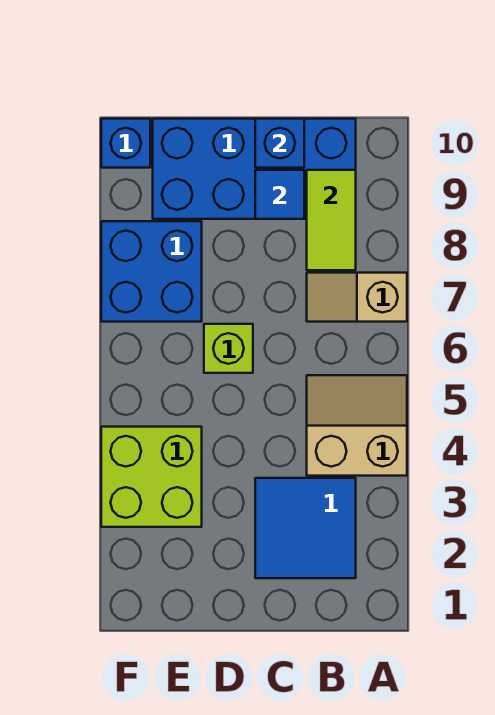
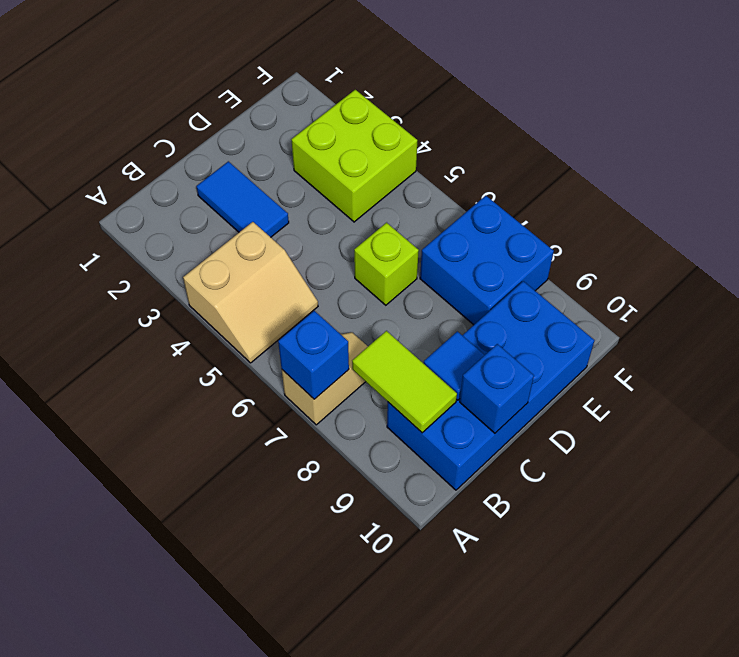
blue tile B2:C3 level 1 -> blue tile C2:C3 level 1
blue brick F10 level 1 -> blue brick A7 level 2

